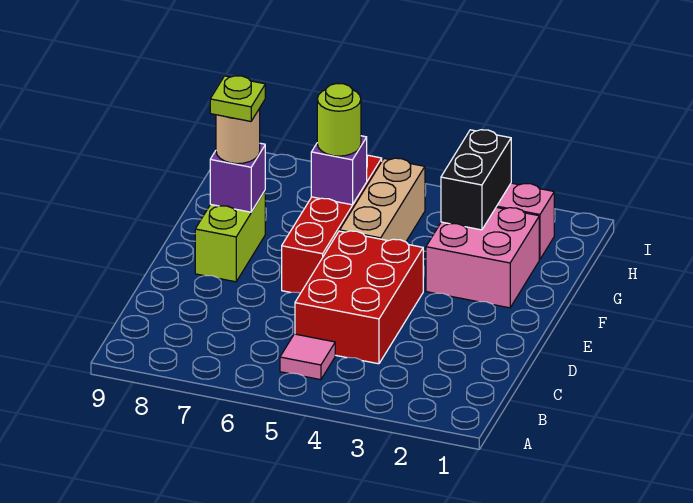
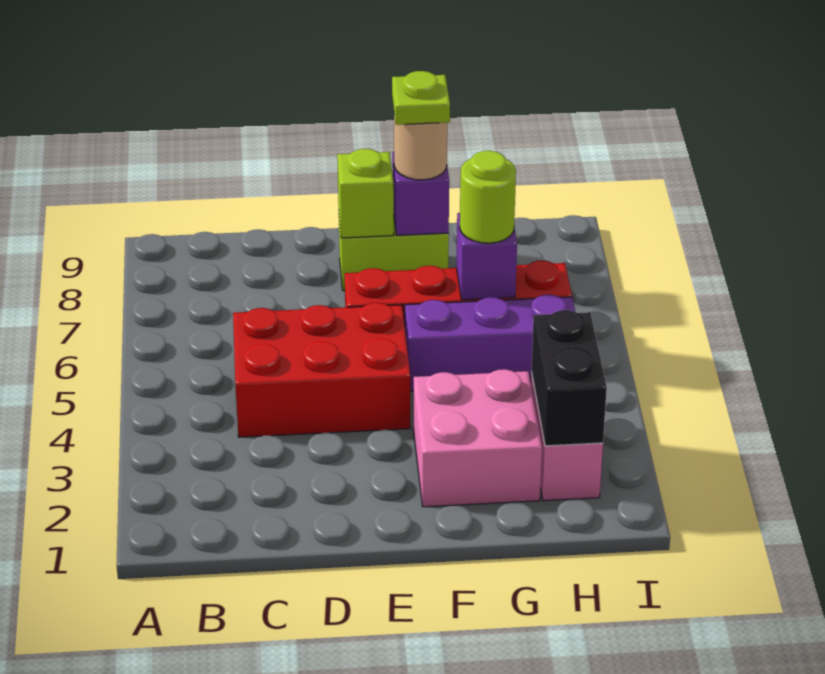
pink tile B5 level 1 -> none
none -> lime brick E8 level 2
tan brick F5:H5 level 1 -> purple brick F5:H5 level 1
black brick G3:H3 level 2 -> black brick H2:H3 level 2

